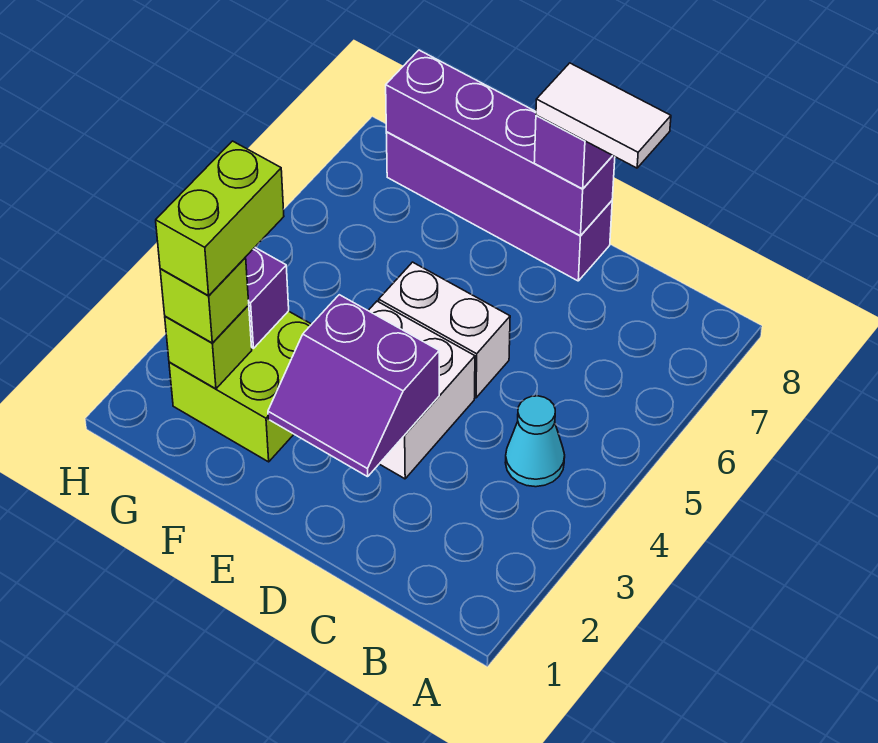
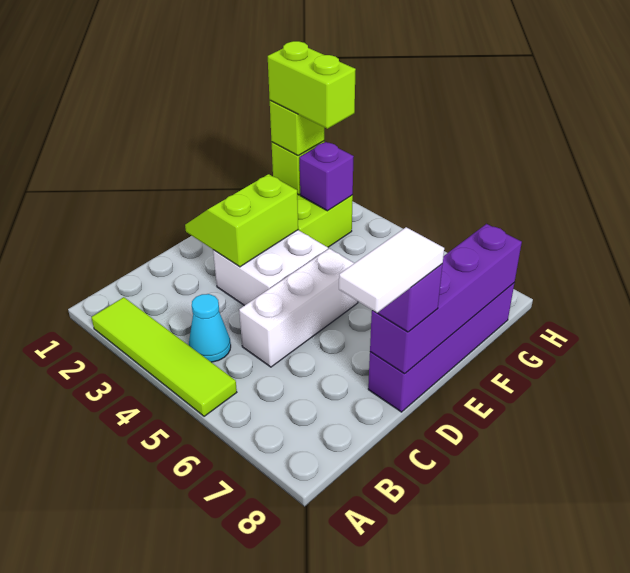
none -> lime tile A2:A5 level 1
purple slope D2:E3 level 2 top 3 -> lime slope D2:E3 level 2 top 3
white brick D5:E5 level 1 -> white brick C5:E5 level 1

